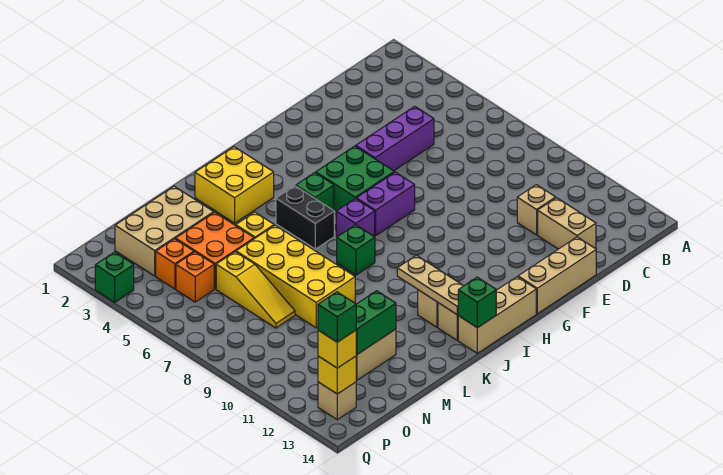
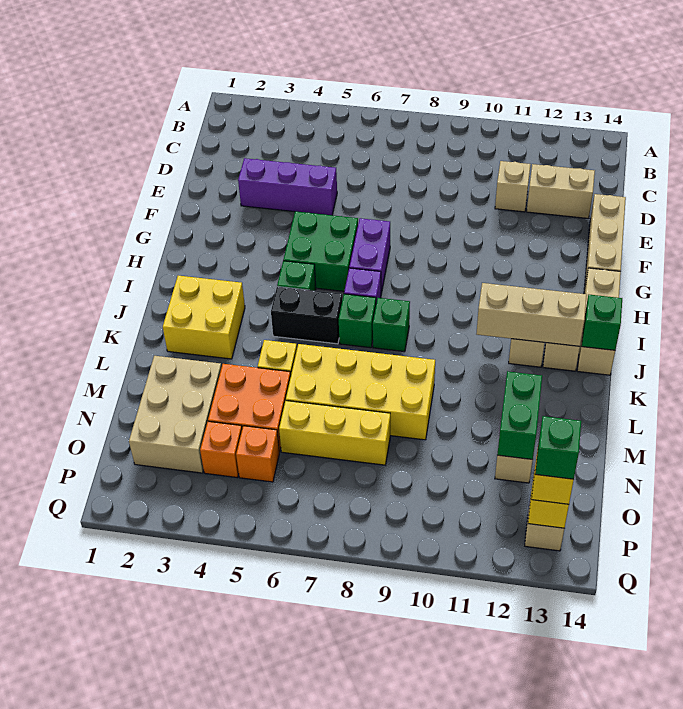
purple brick D5:F5 level 1 -> purple brick E3:E5 level 1
tan plate J11:J13 level 2 -> tan brick J11:J13 level 2
yellow slope N6:N8 level 1 top 6 -> yellow brick N6:N8 level 1
green brick Q3 level 1 -> green brick J7 level 1

